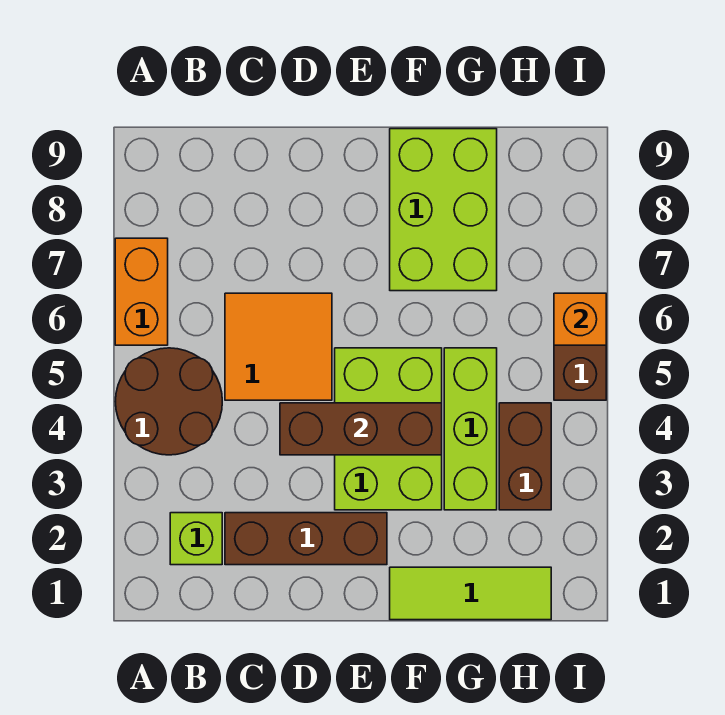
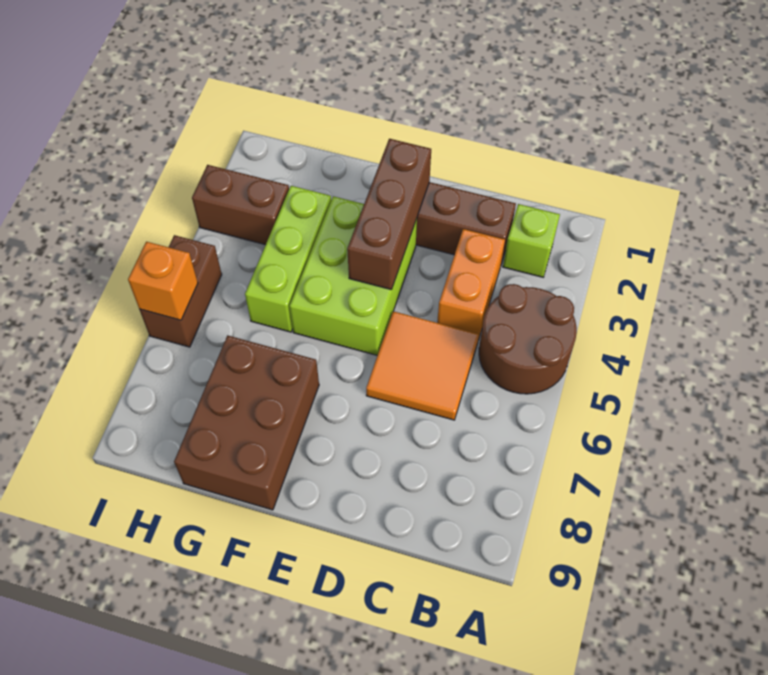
orange brick A6:A7 level 1 -> orange brick C3:C4 level 1
brown brick D4:F4 level 2 -> brown brick E2:E4 level 2
lime tile F1:H1 level 1 -> none
lime brick F7:G9 level 1 -> brown brick F7:G9 level 1
brown brick H3:H4 level 1 -> brown brick H3:I3 level 1

